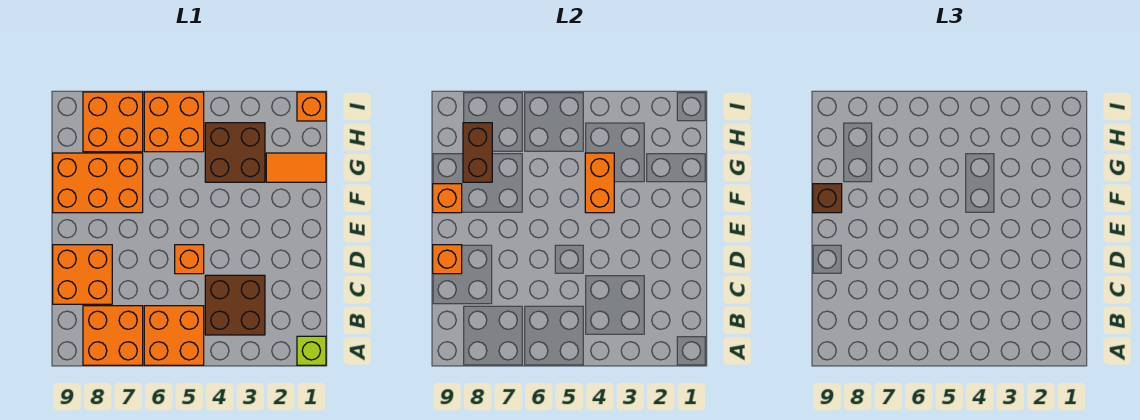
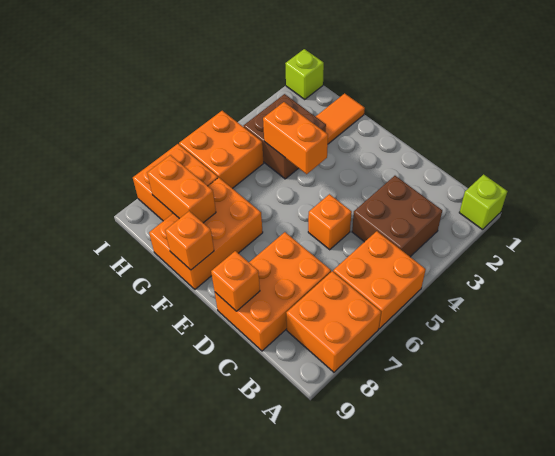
orange brick C8:D9 level 1 -> orange brick C7:D9 level 1
brown brick F9 level 3 -> none
brown brick G8:H8 level 2 -> orange brick G8:H8 level 2
orange brick I1 level 1 -> lime brick I1 level 1

